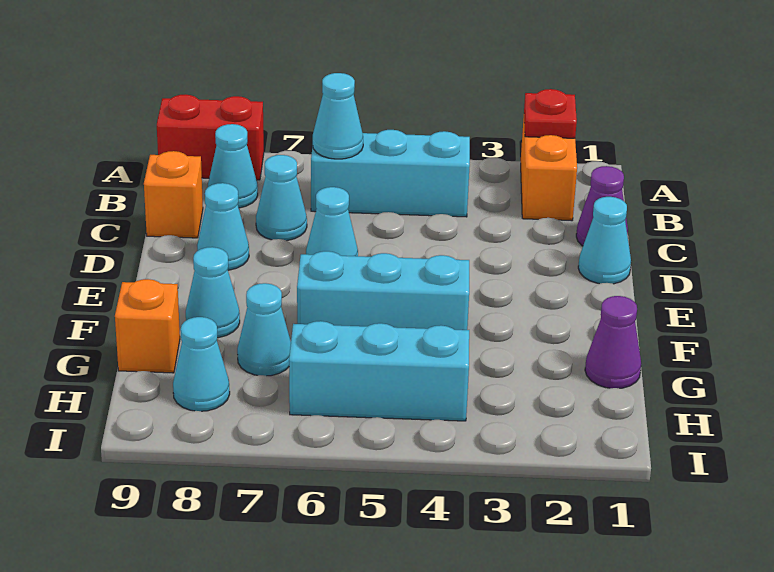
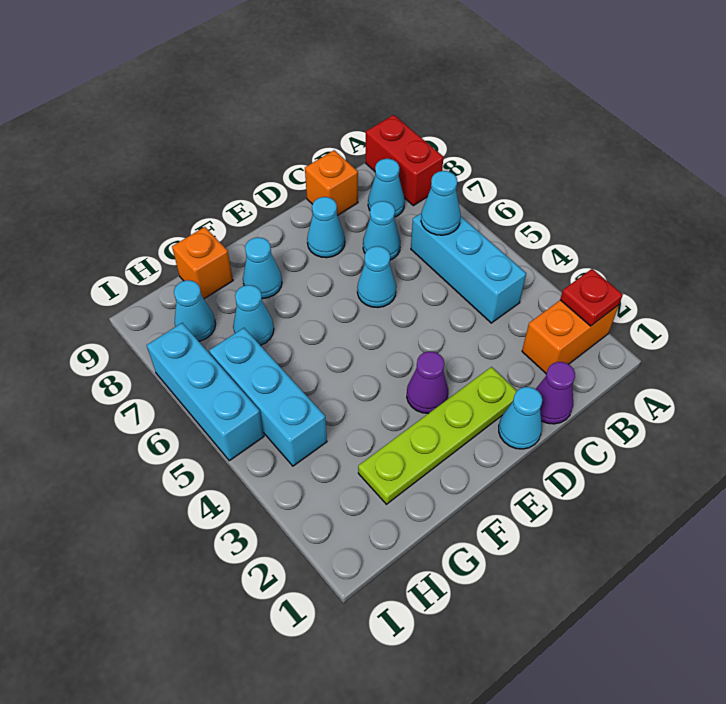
none -> lime plate D2:G2 level 1
cyan brick F4:F6 level 1 -> cyan brick I5:I7 level 1
purple cone G1 level 1 -> purple cone E3 level 1

